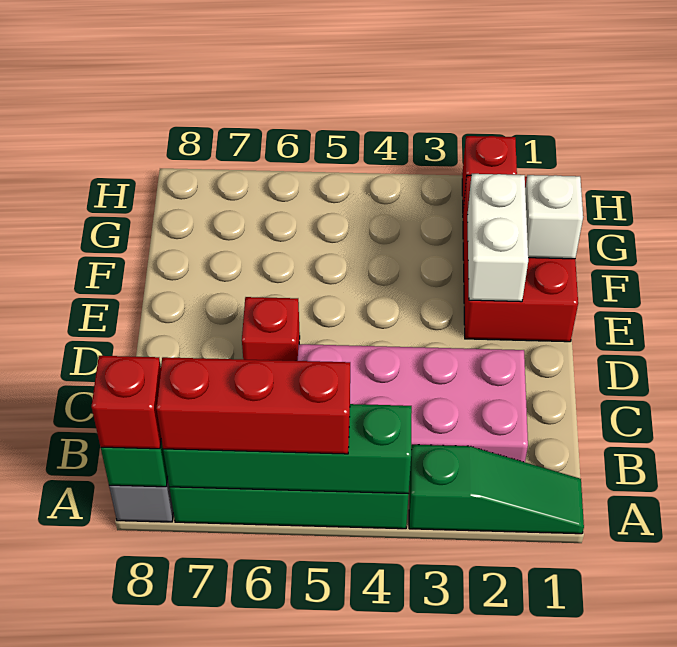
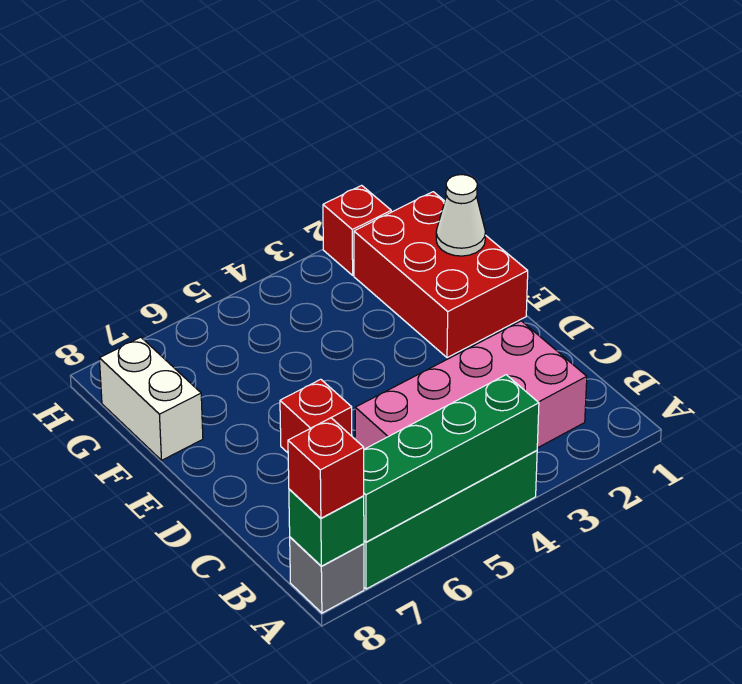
green slope A1:A3 level 1 top 3 -> none
red brick A5:A7 level 3 -> none
white brick E2:F2 level 2 -> white brick F8:G8 level 1
white brick F1 level 2 -> white cone F1 level 2

